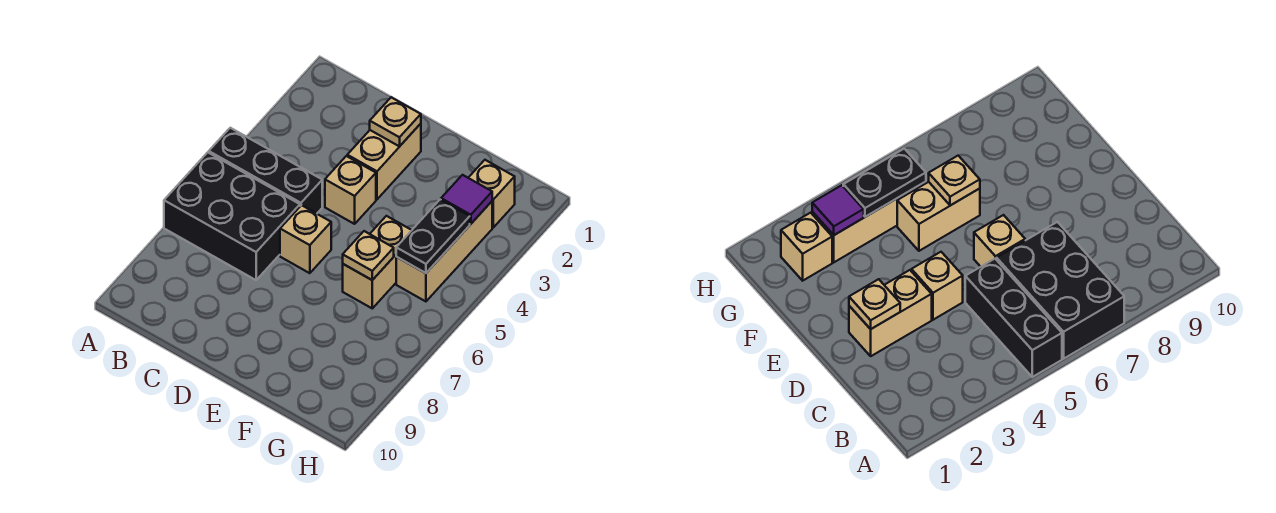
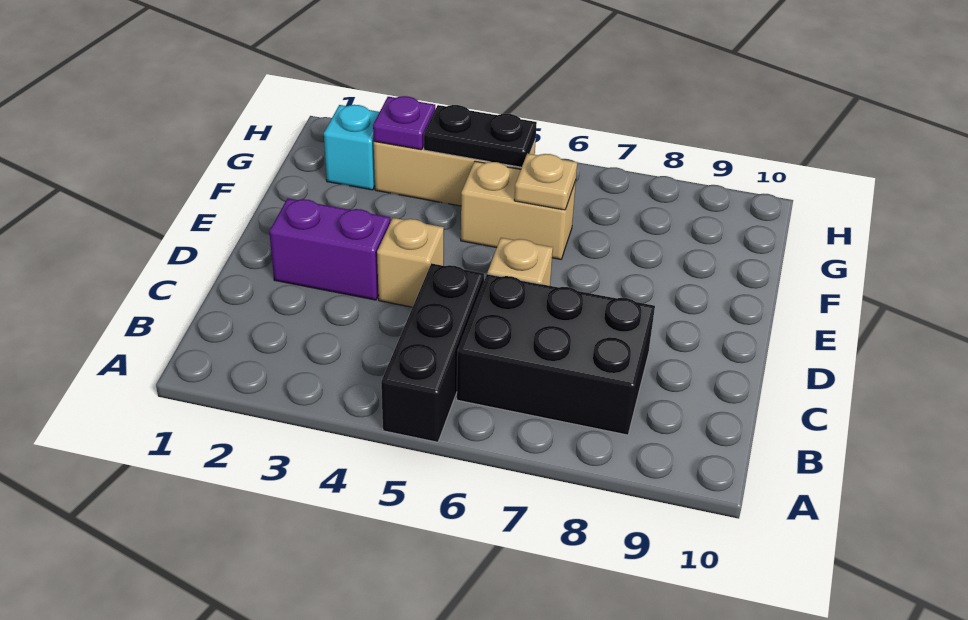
black brick A6:C7 level 1 -> black brick B6:C8 level 1
tan brick D2:D3 level 1 -> purple brick D2:D3 level 1
tan plate D2 level 2 -> none
tan brick G2 level 1 -> cyan brick G2 level 1
purple tile G3 level 2 -> purple plate G3 level 2

